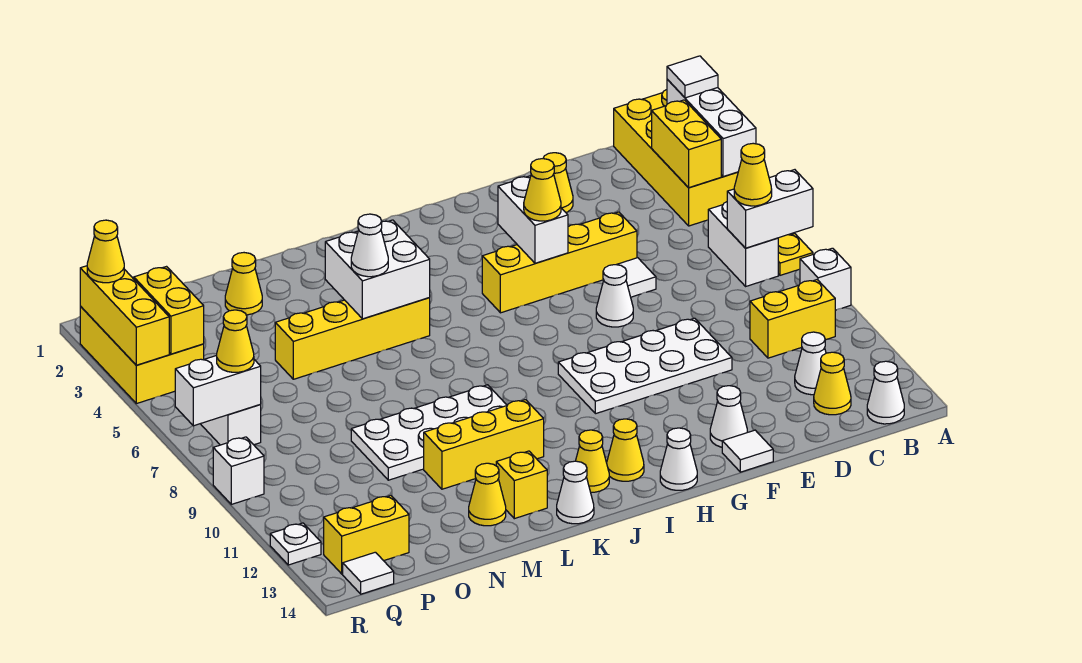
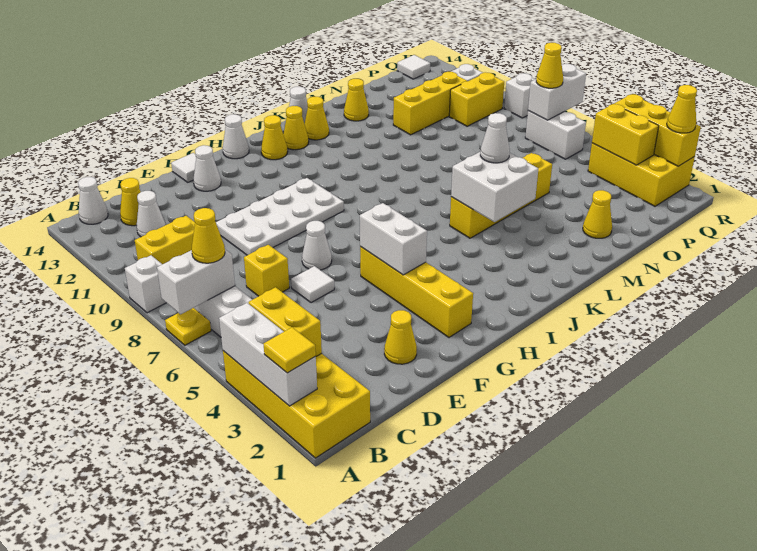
white tile A2 level 3 -> yellow tile A2 level 3
yellow brick E5:H5 level 1 -> yellow brick G2:G5 level 1
yellow cone G5 level 3 -> yellow cone K13 level 1
white plate K9:N10 level 1 -> none
yellow brick K11:M11 level 1 -> yellow brick N11:P11 level 1
yellow brick L13 level 1 -> yellow brick D7 level 1
yellow brick P13:Q13 level 1 -> yellow brick P10:Q10 level 1

